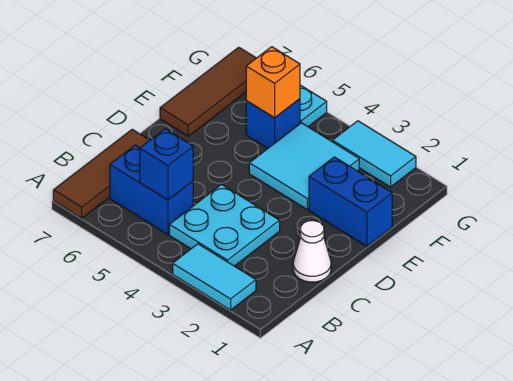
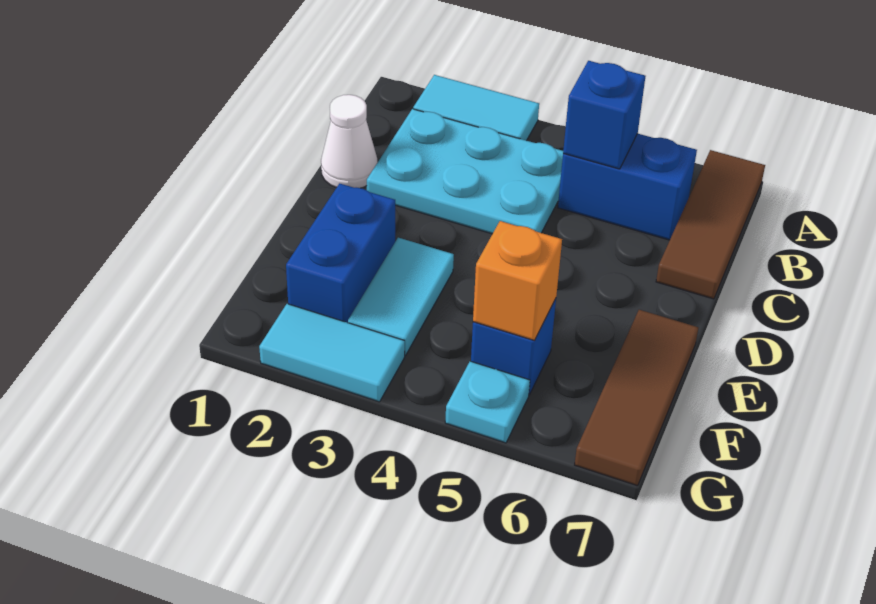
cyan plate B3:C4 level 1 -> cyan plate B2:C4 level 1
blue brick E1:E2 level 1 -> blue brick E2:F2 level 1
cyan tile E3:F4 level 1 -> cyan tile E3:F3 level 1

